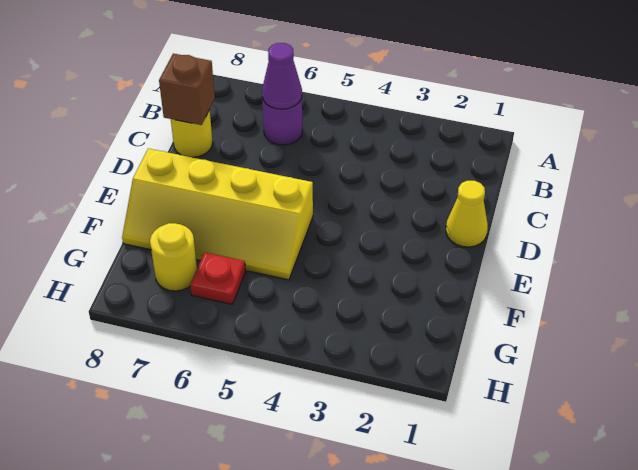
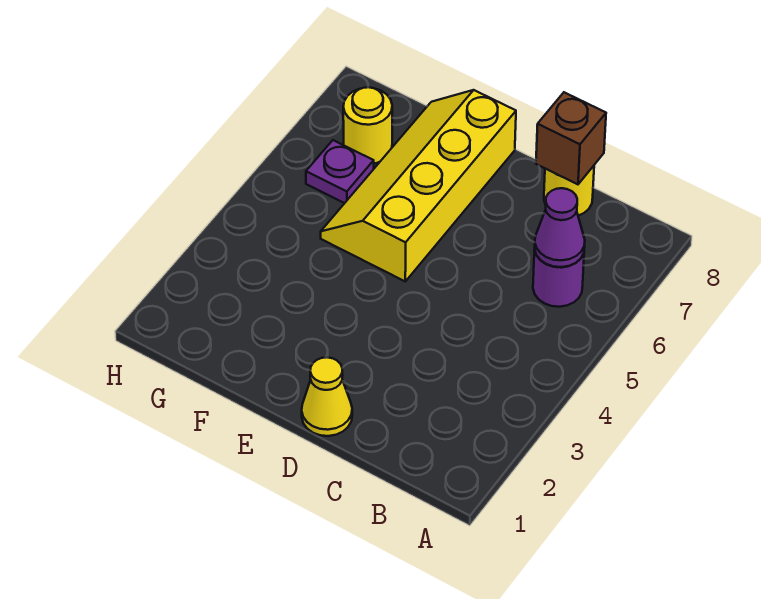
red plate G6 level 1 -> purple plate G6 level 1

